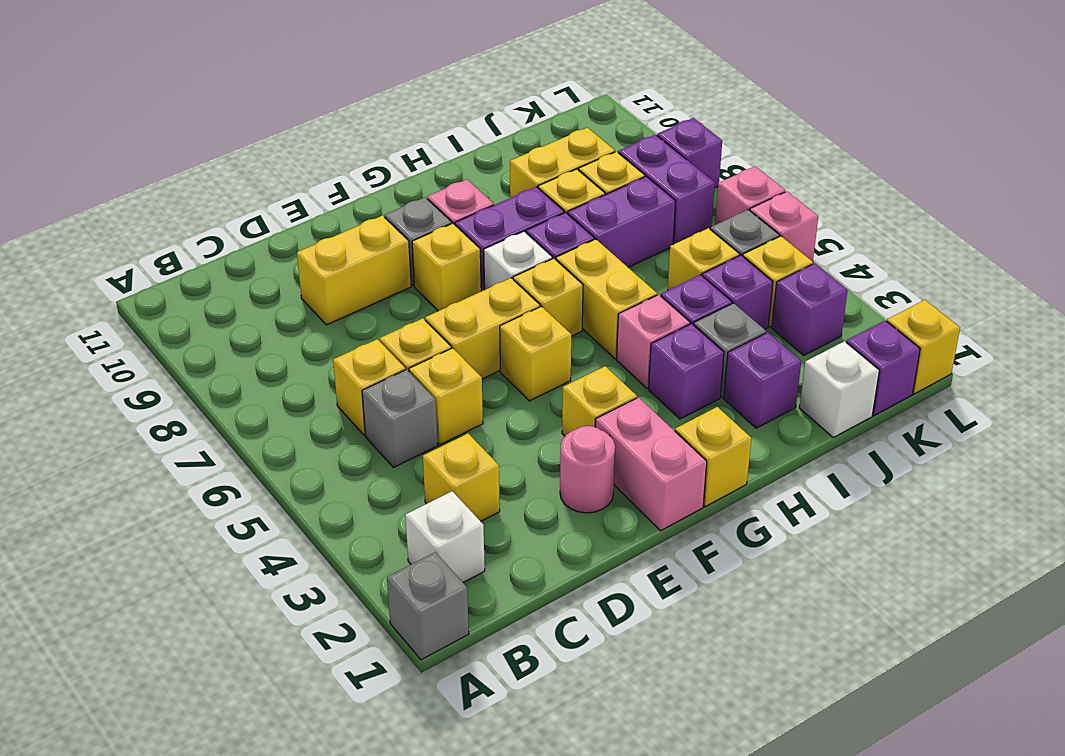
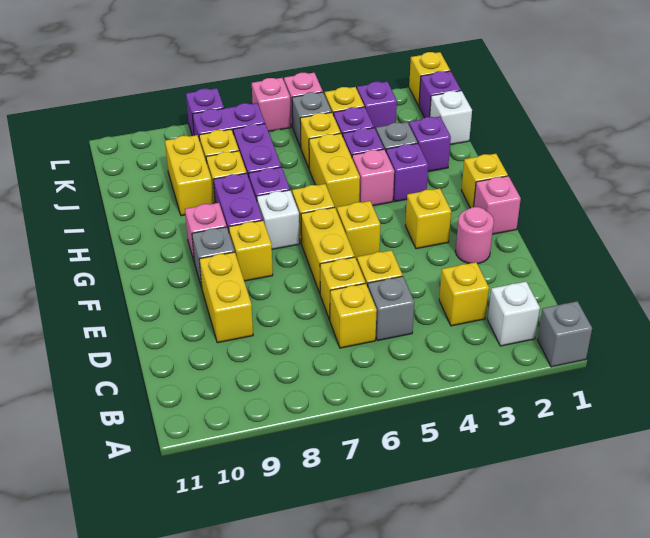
pink brick F1:F2 level 1 -> pink brick F1 level 1
yellow brick H5:H6 level 1 -> yellow brick H5:I5 level 1

